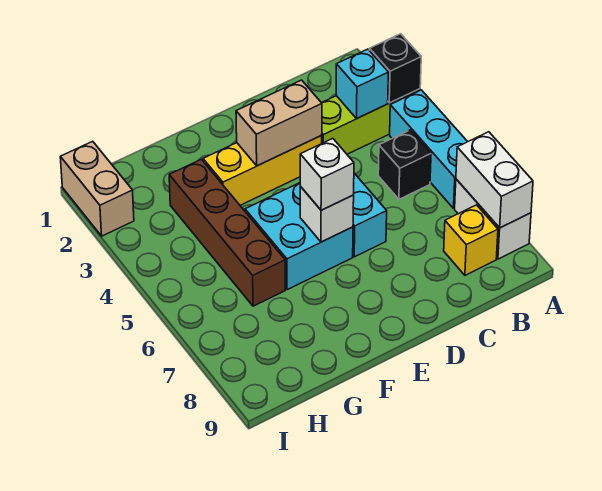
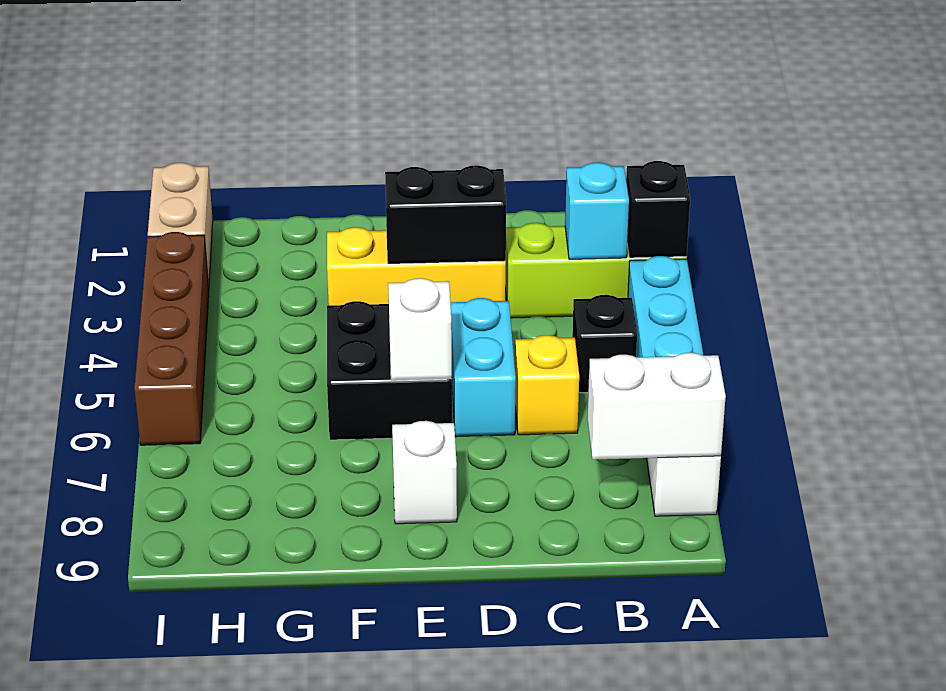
white brick A7:A8 level 2 -> white brick A8:B8 level 2
yellow brick B8 level 1 -> yellow brick C6 level 1
tan brick D3:E3 level 2 -> black brick D3:E3 level 2
cyan brick E5:F6 level 1 -> black brick E5:F6 level 1
white brick E6 level 3 -> white brick E8 level 1
brown brick G3:G6 level 1 -> brown brick I3:I6 level 1

